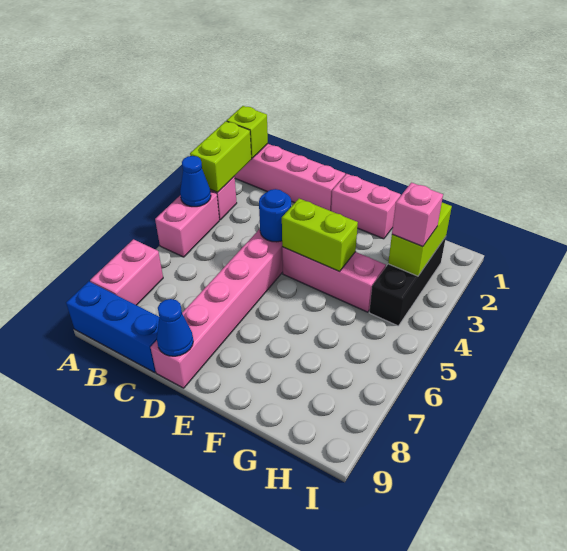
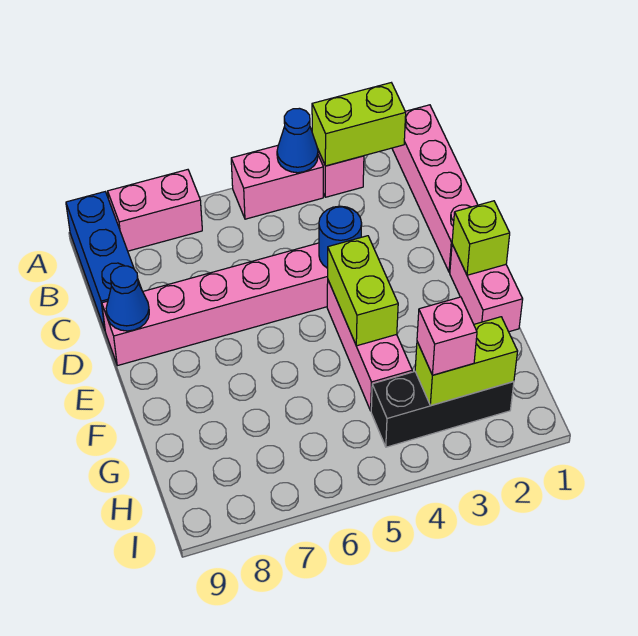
lime brick A1 level 2 -> lime brick E1 level 2

